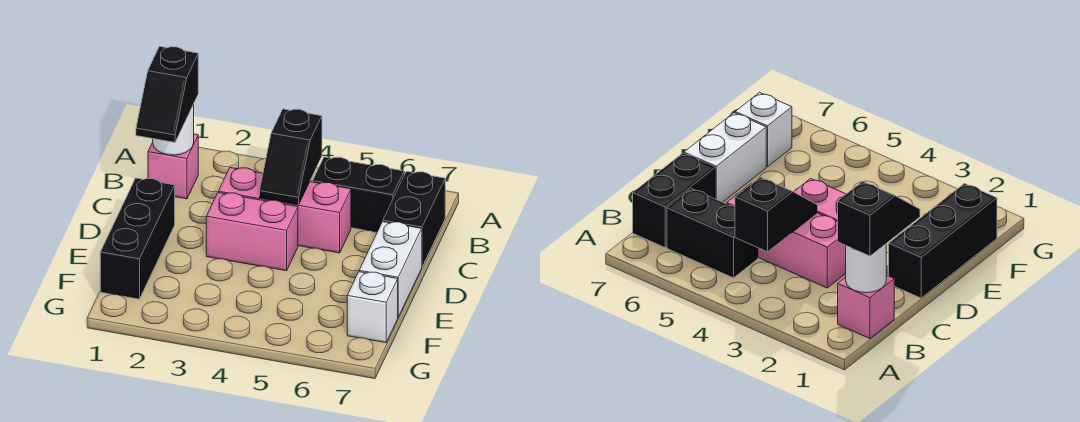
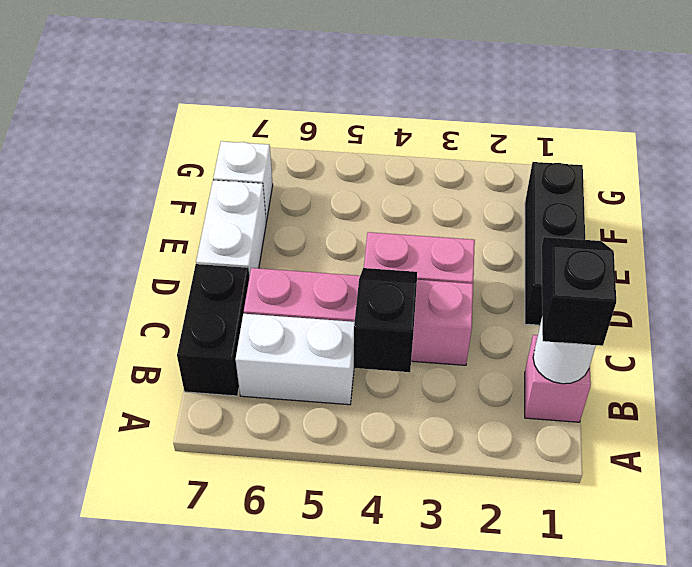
black brick B5:B6 level 1 -> white brick B5:B6 level 1
pink brick C3:C5 level 1 -> pink brick C3:C6 level 1

